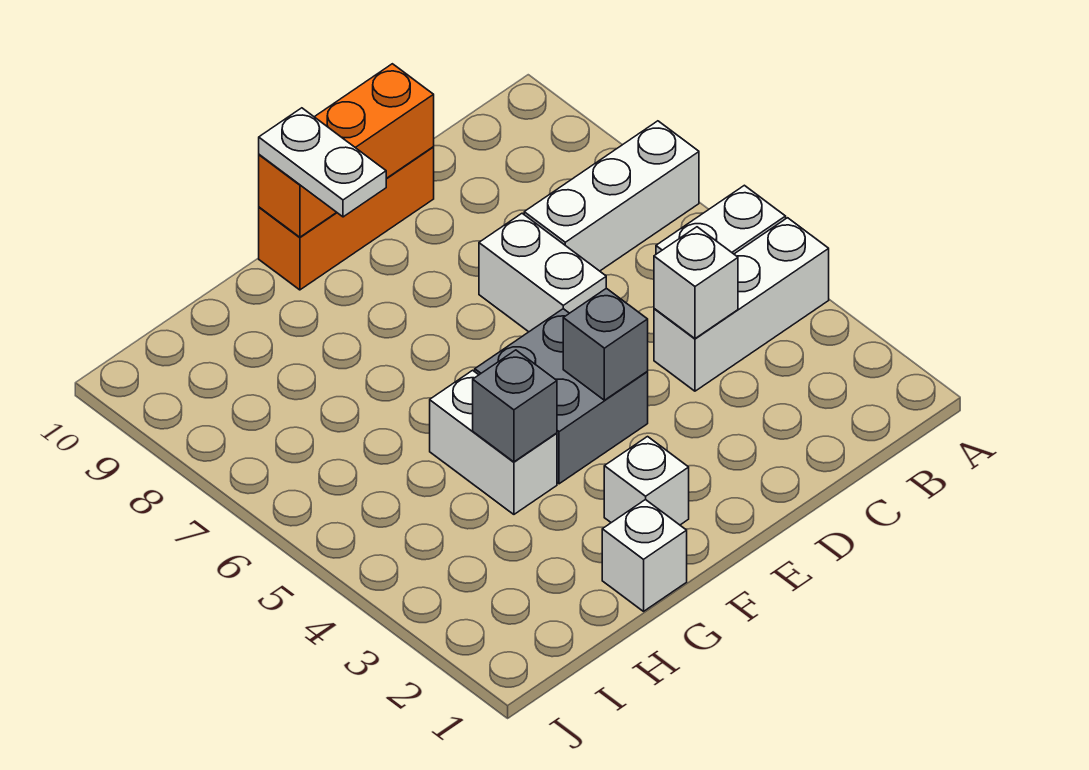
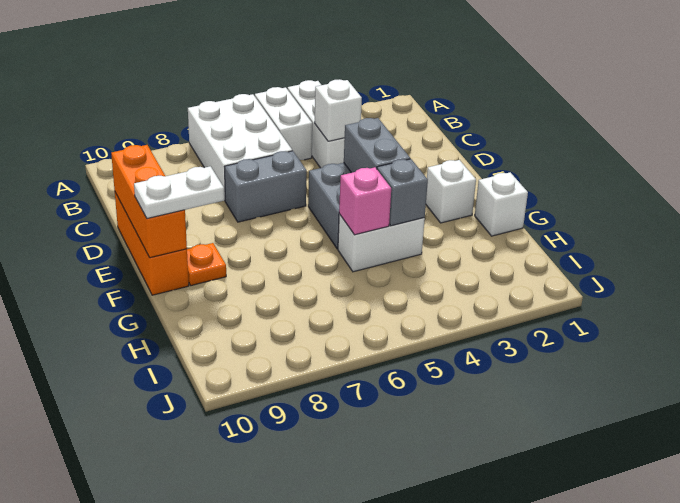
white brick A7:C7 level 1 -> white brick A6:C7 level 1
white brick D6:D7 level 1 -> grey brick D6:D7 level 1
grey brick E4 level 2 -> grey brick E4:F4 level 2
none -> orange plate F9 level 1
none -> pink brick G5 level 2

